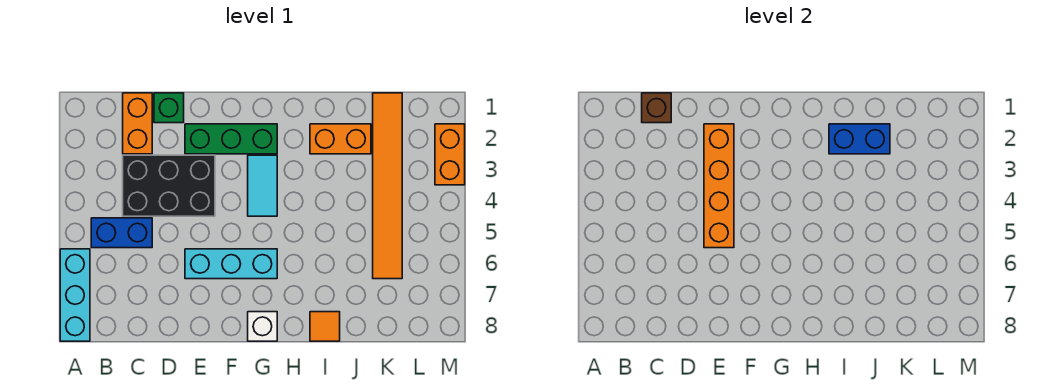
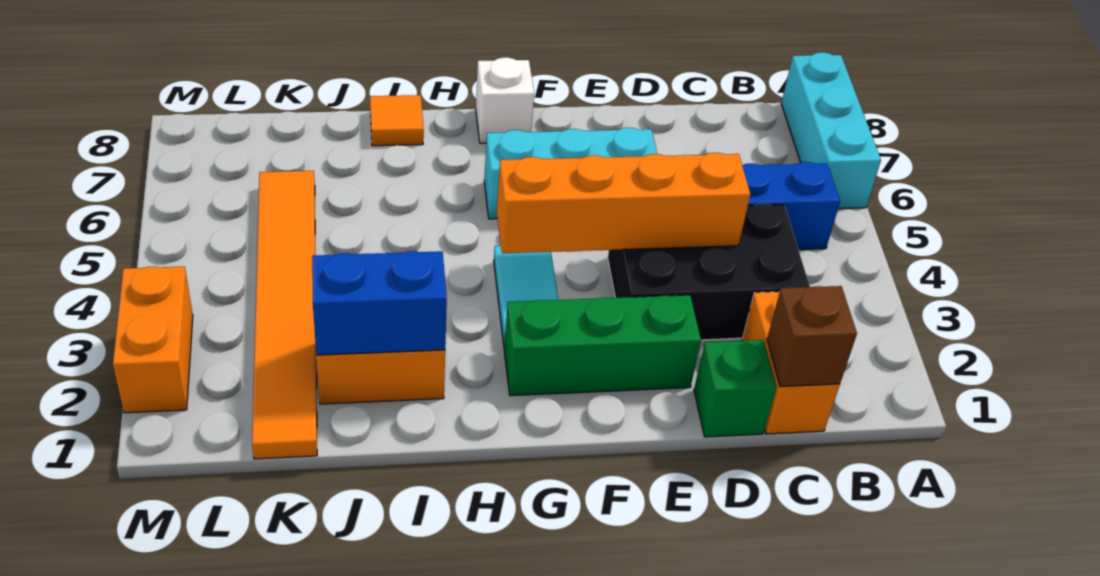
orange brick E2:E5 level 2 -> orange brick D4:G4 level 2

